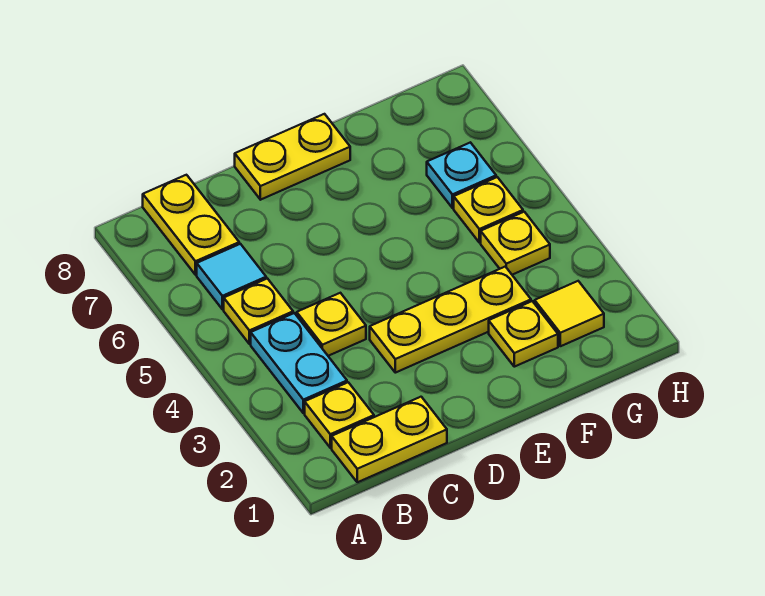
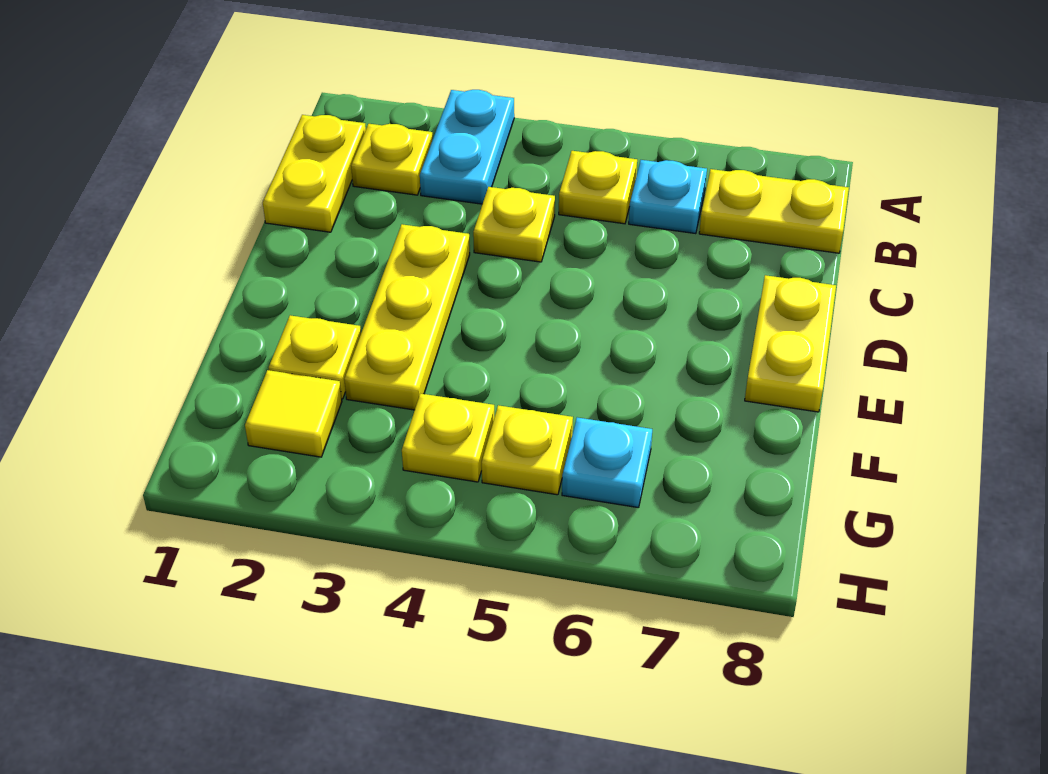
cyan plate B3:B4 level 1 -> cyan plate A3:B3 level 1
cyan tile B6 level 1 -> cyan plate B6 level 1

